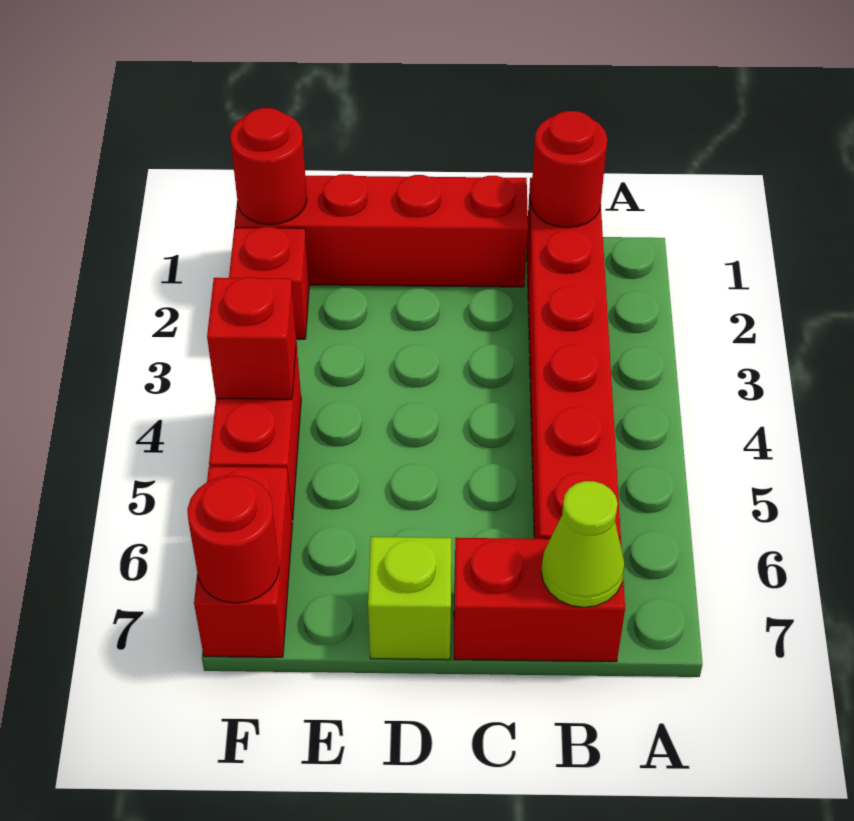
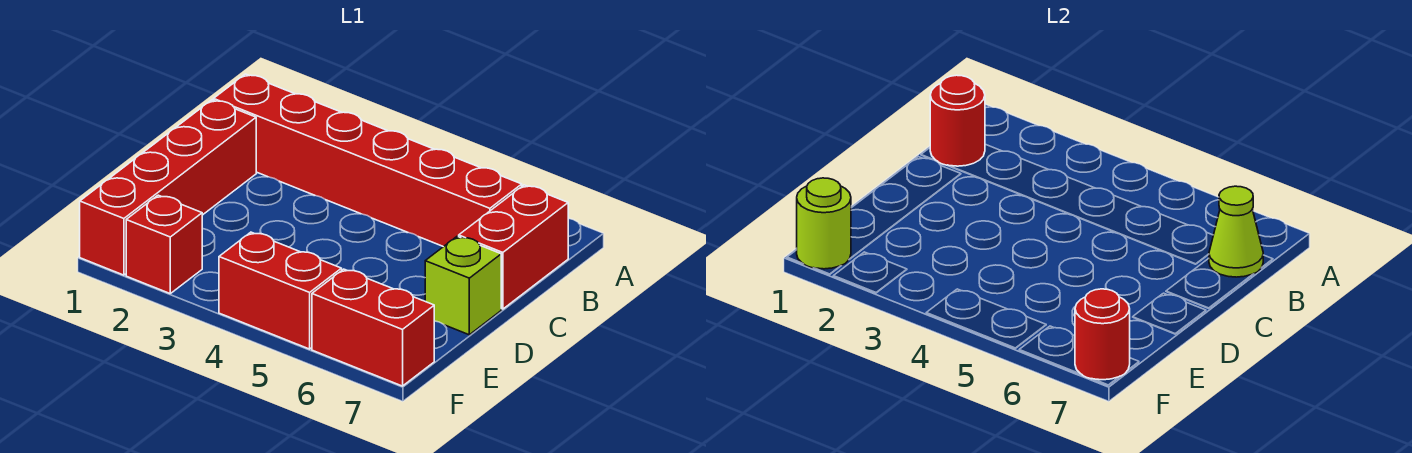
red round brick F1 level 2 -> lime round brick F1 level 2
red brick F4 level 2 -> none

